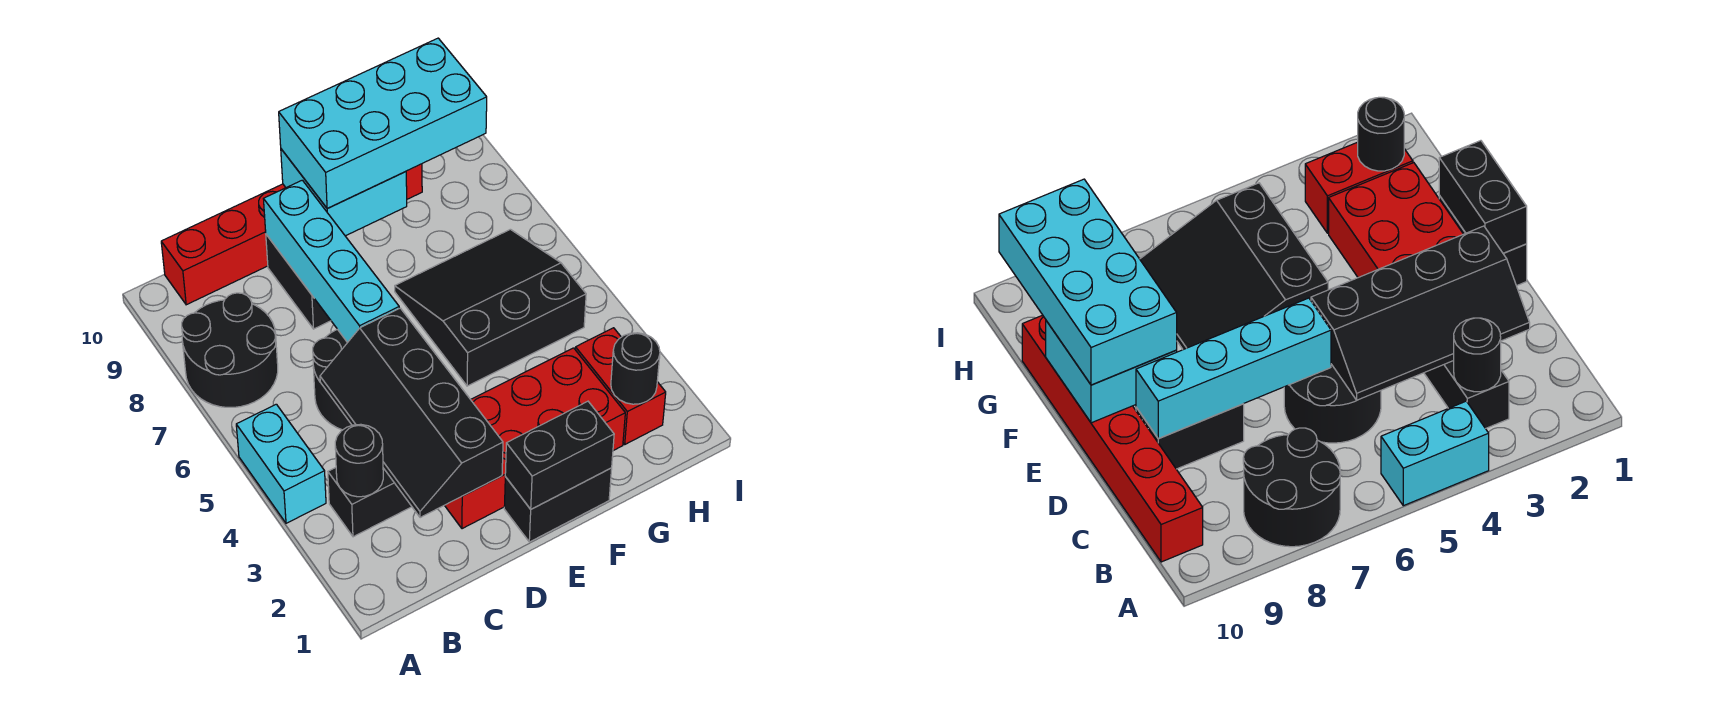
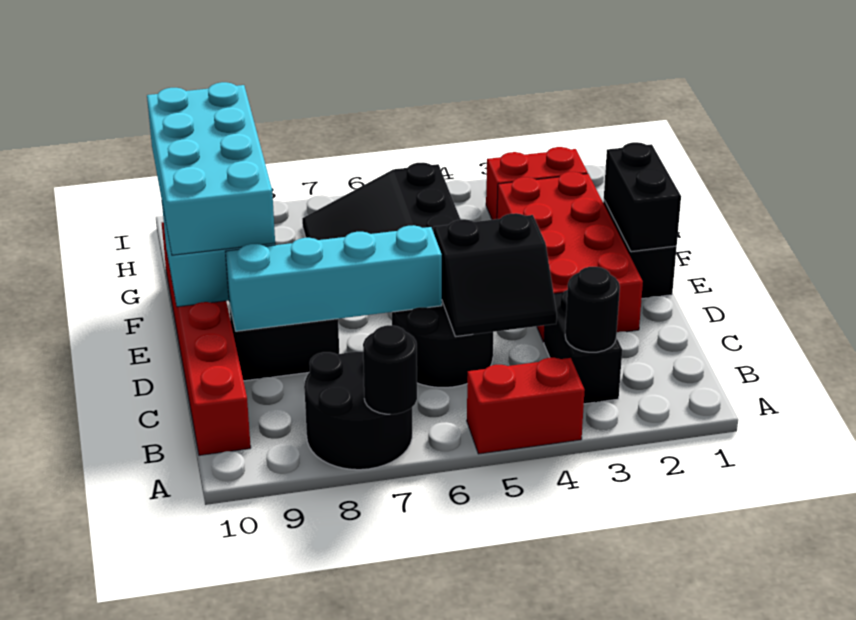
cyan brick A4:A5 level 1 -> red brick A4:A5 level 1
black slope C2:D5 level 2 top D -> black slope C4:D5 level 2 top D
black round brick H2 level 2 -> black round brick A7 level 2

